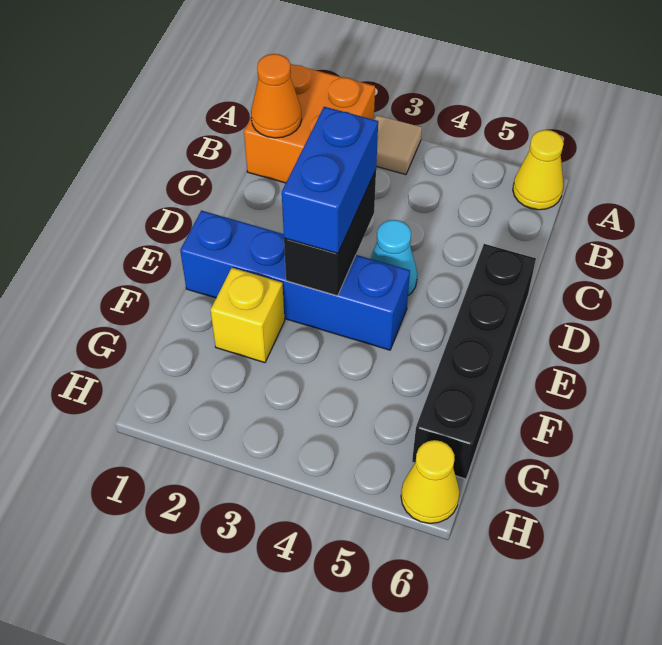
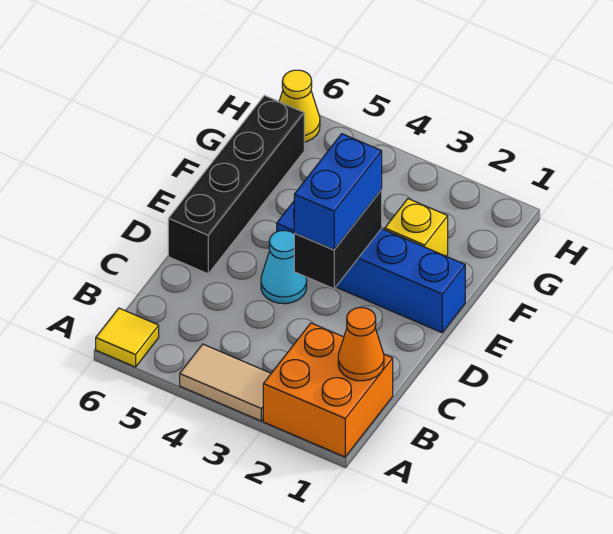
tan tile A3 level 1 -> tan tile A3:A4 level 1
yellow cone A6 level 1 -> yellow tile A6 level 1

